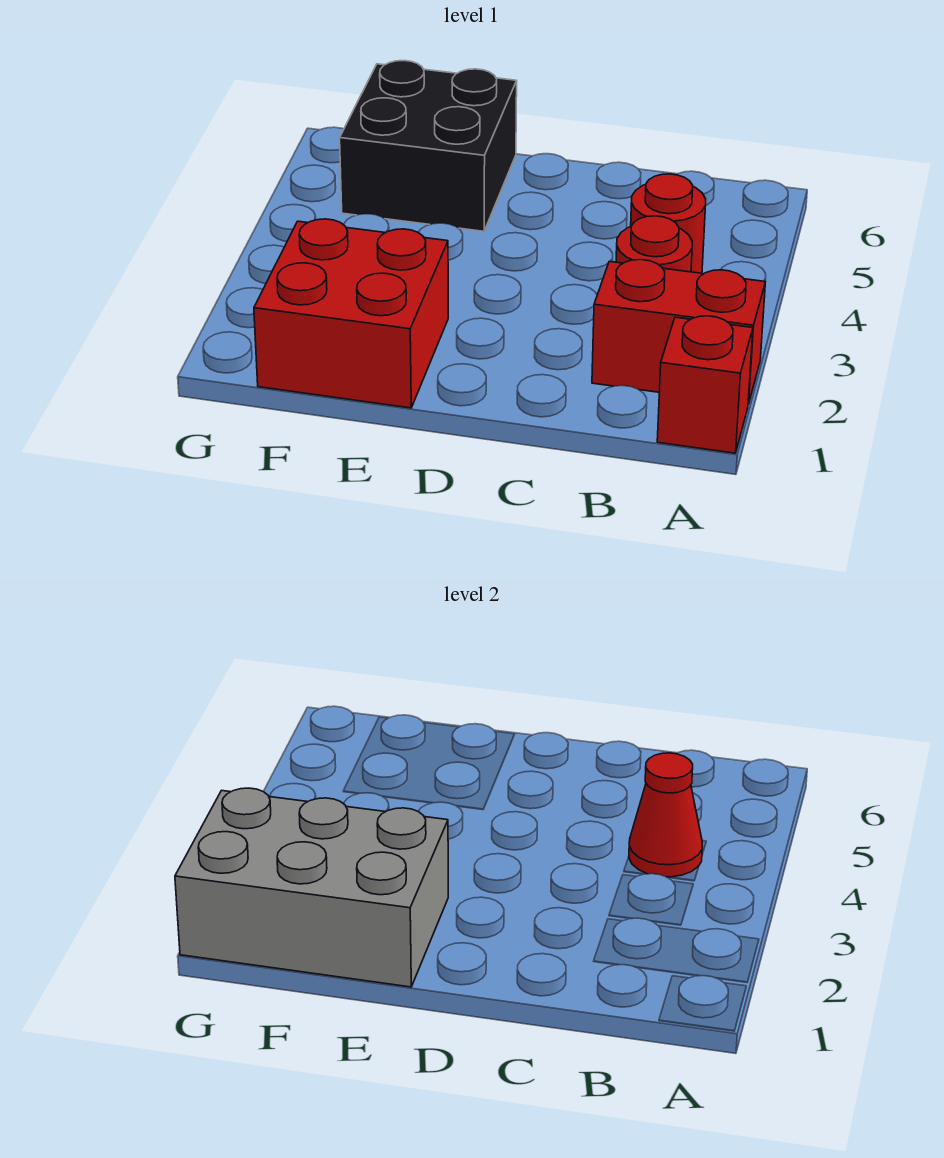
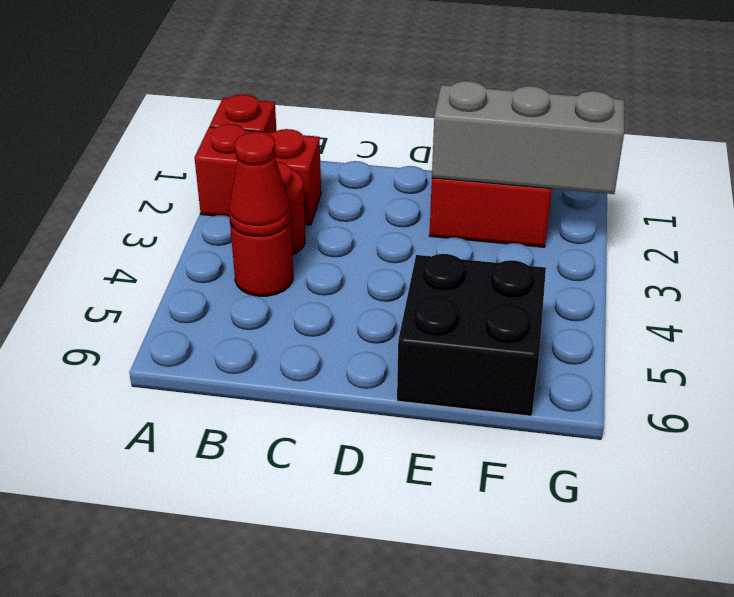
grey brick E1:G2 level 2 -> grey brick E2:G2 level 2

